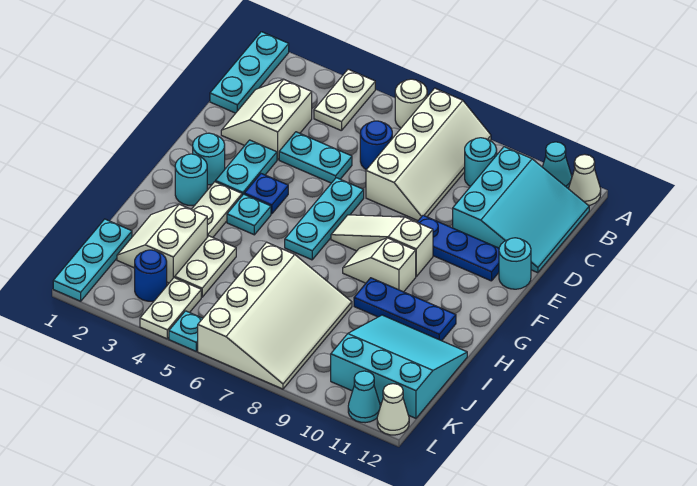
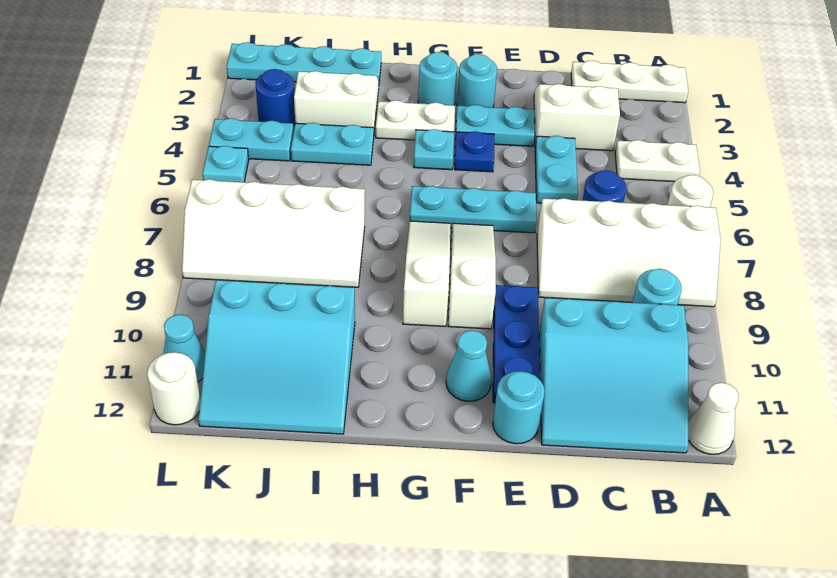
cyan plate A1:C1 level 1 -> white plate A1:C1 level 1
cyan cone A11 level 1 -> cyan cone F11 level 1
white slope G8:G9 level 1 top 9 -> white slope G7:G9 level 1 top 9
blue plate H9:H11 level 1 -> none
white plate I4:J4 level 1 -> cyan plate I4:J4 level 1
white slope I6:L8 level 1 top 6 -> white slope I7:L8 level 1 top 7
cyan slope I10:K12 level 1 top K -> cyan slope I10:K12 level 1 top 10
cyan plate J1:L1 level 1 -> cyan plate I1:L1 level 1
white plate K4:L4 level 1 -> cyan plate K4:L4 level 1
white cone L12 level 1 -> white round brick L12 level 1

